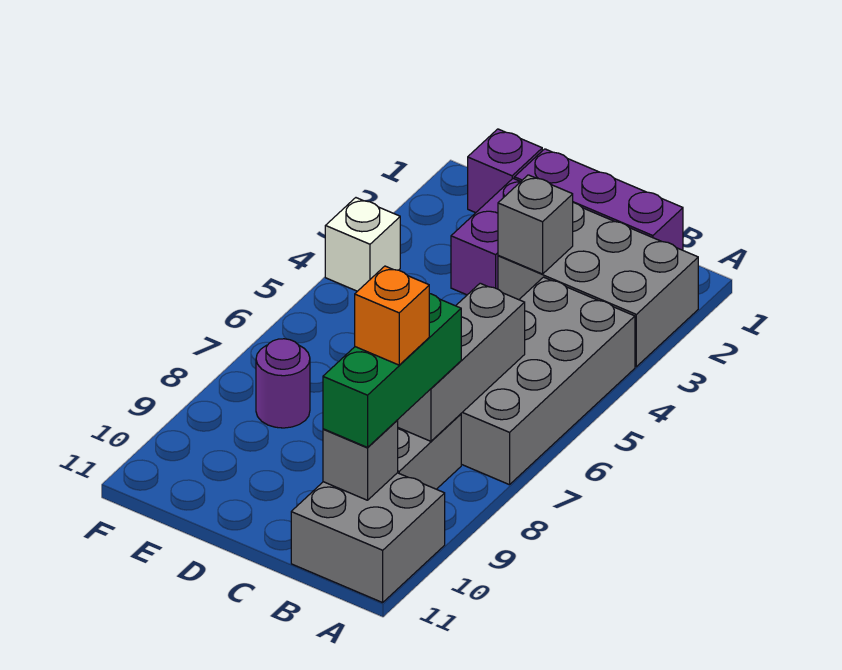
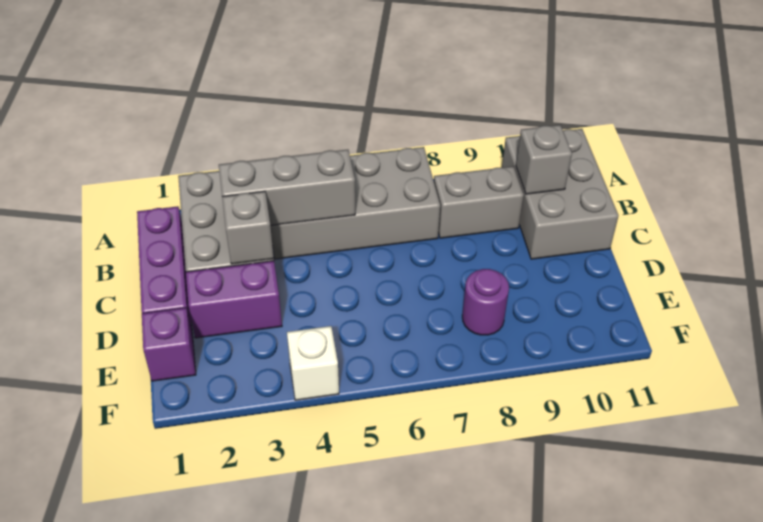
grey brick A10:B11 level 1 -> grey brick A10:C11 level 1
grey brick B6:B8 level 2 -> grey brick B3:B5 level 2
green brick B8:B10 level 3 -> none
orange brick B9 level 4 -> none

